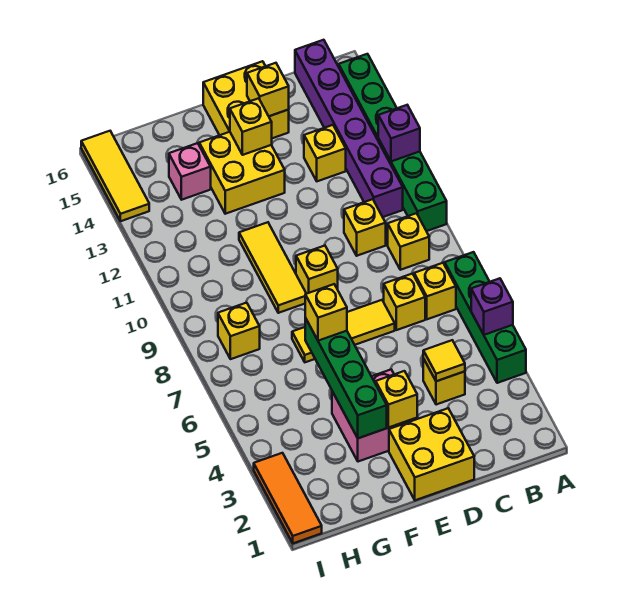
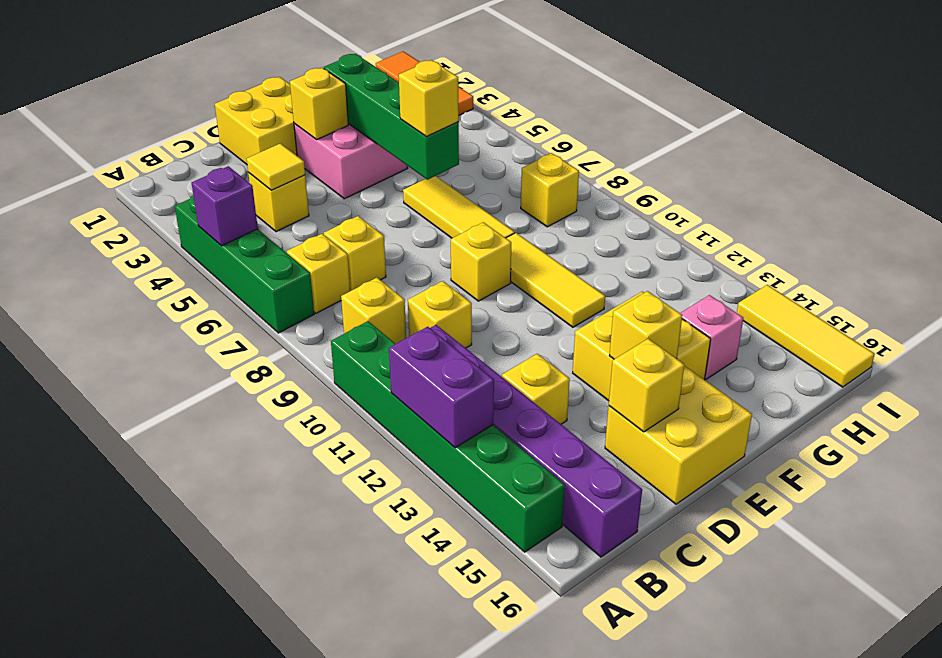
purple brick A12 level 2 -> purple brick A12:A13 level 2
yellow tile D7:F7 level 1 -> yellow tile F6:F8 level 1

